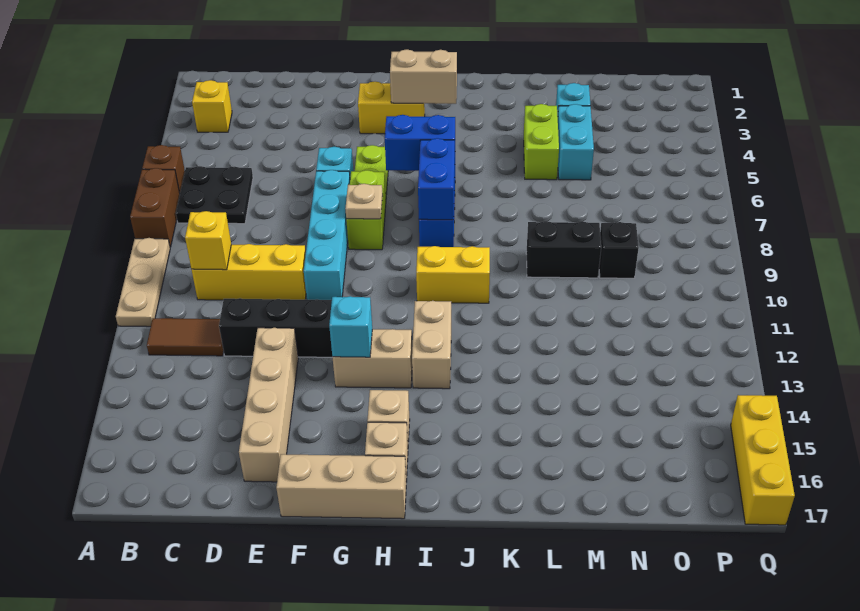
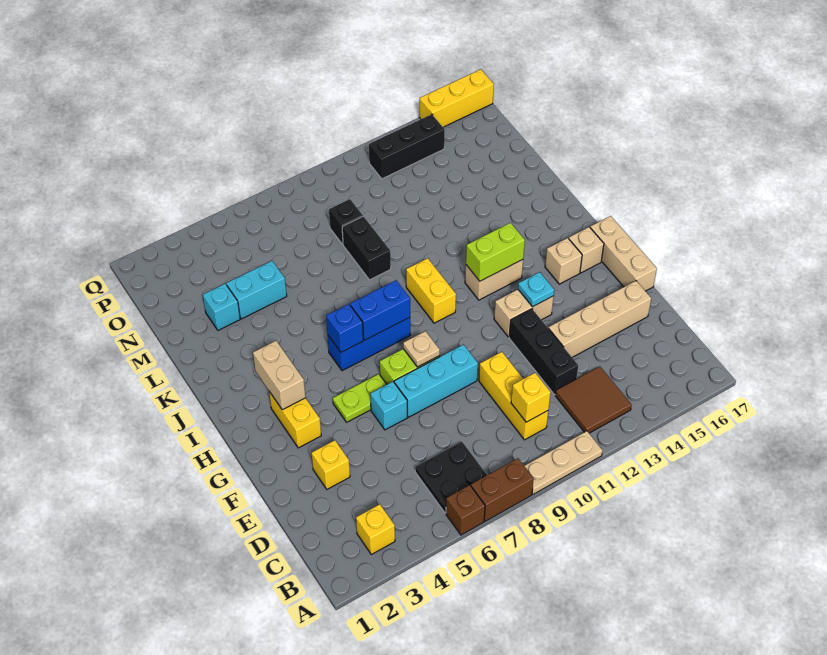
brown tile B12:C12 level 1 -> brown tile B12:C13 level 1
none -> yellow brick E3 level 1
cyan brick F7:F10 level 1 -> cyan brick F7:F9 level 1
tan brick G13:H13 level 1 -> tan brick G12:G13 level 1
cyan brick G13 level 2 -> cyan plate G13 level 2
blue brick H6:I6 level 2 -> blue brick I6 level 2
lime brick L4:L5 level 1 -> lime brick I12:I13 level 2
none -> black brick P12:P14 level 1

